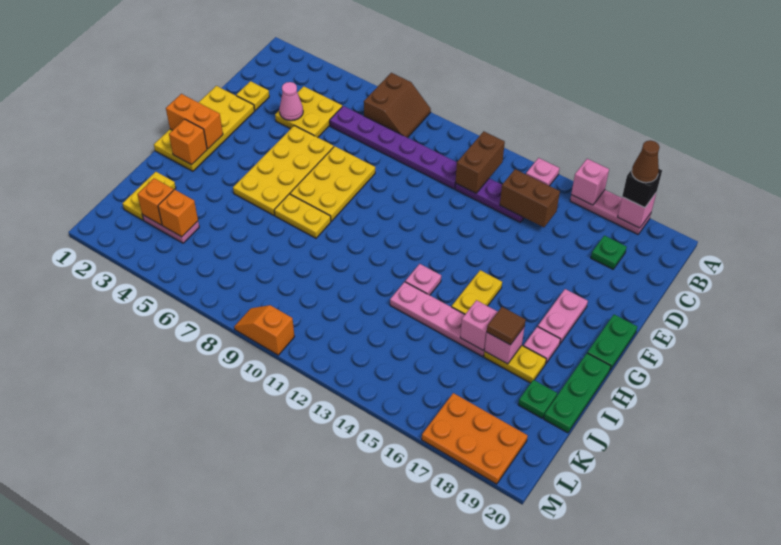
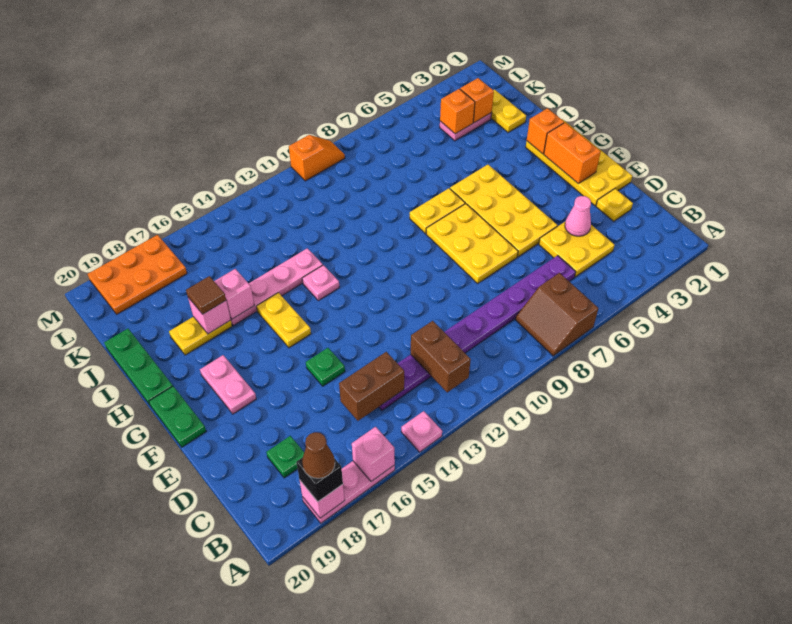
orange brick G1:G2 level 2 -> orange brick F2:G2 level 2
pink plate H18 level 1 -> none
green plate J19 level 1 -> green plate E15 level 1

